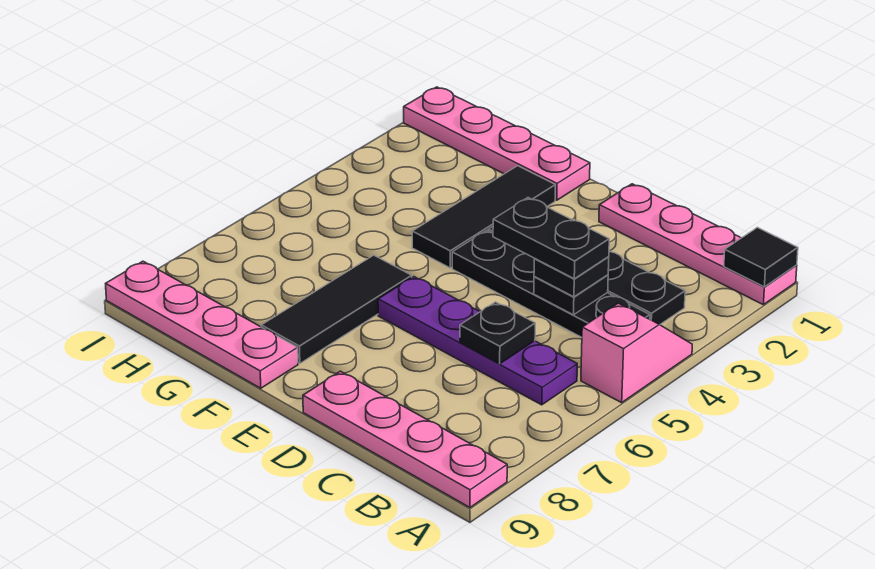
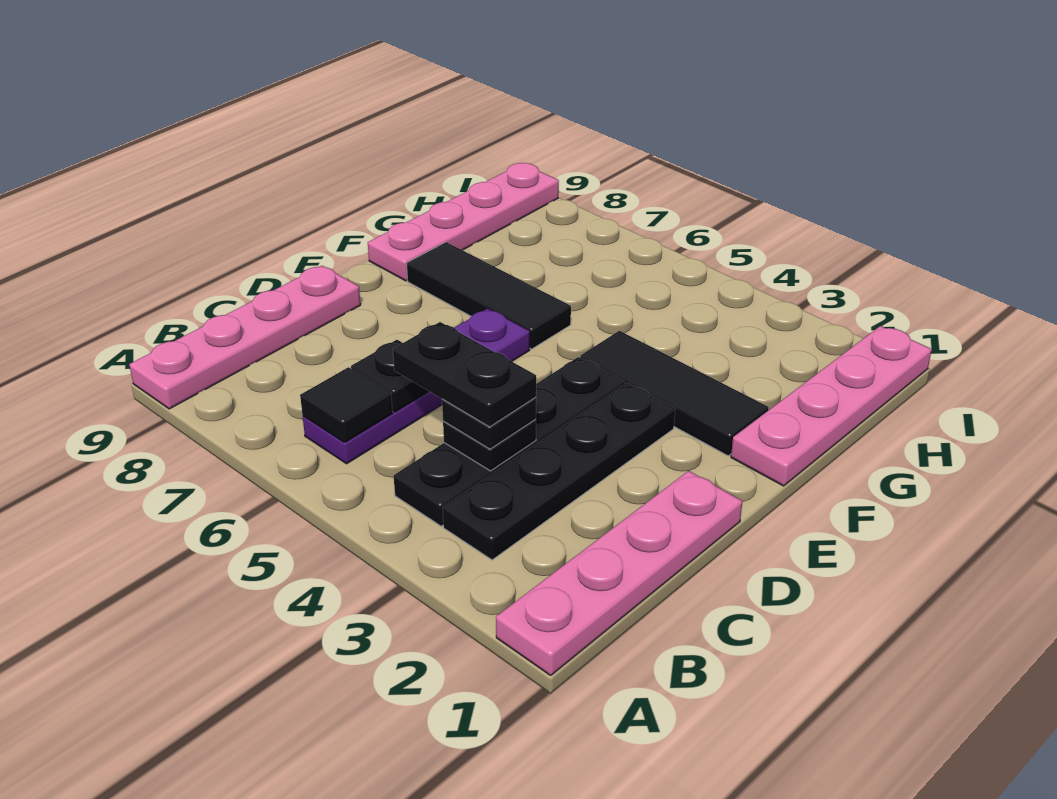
black tile A1 level 2 -> black tile B6 level 2
pink slope A4:A5 level 1 top 5 -> none
black plate C4:D4 level 4 -> black plate C4:C5 level 4

